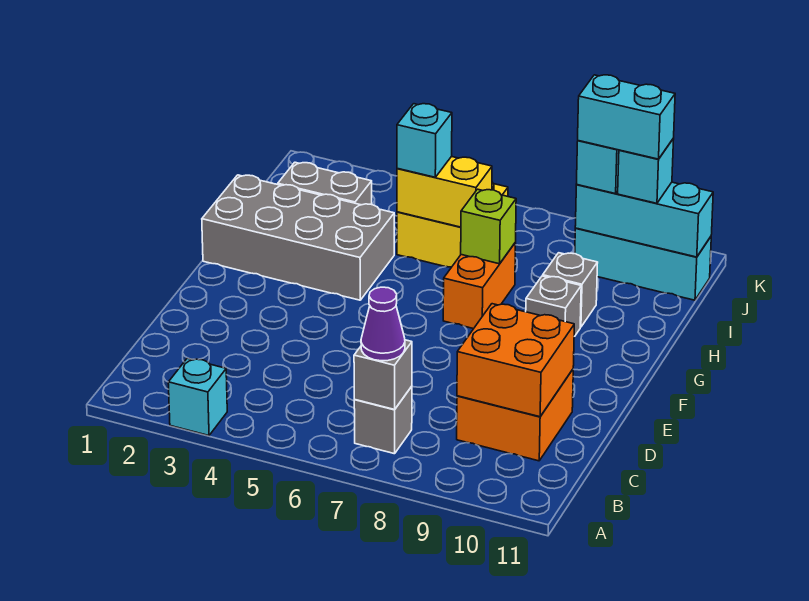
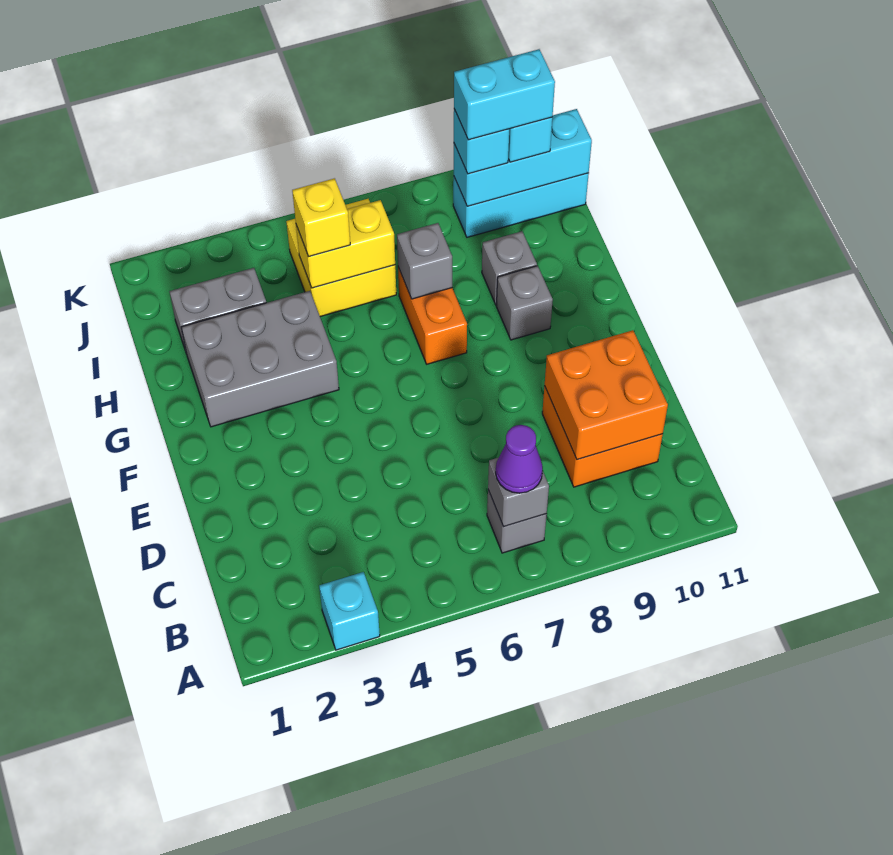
grey brick G1:H4 level 1 -> grey brick G2:H4 level 1
lime brick H7 level 2 -> grey brick H7 level 2
cyan brick I5 level 3 -> yellow brick I5 level 3

